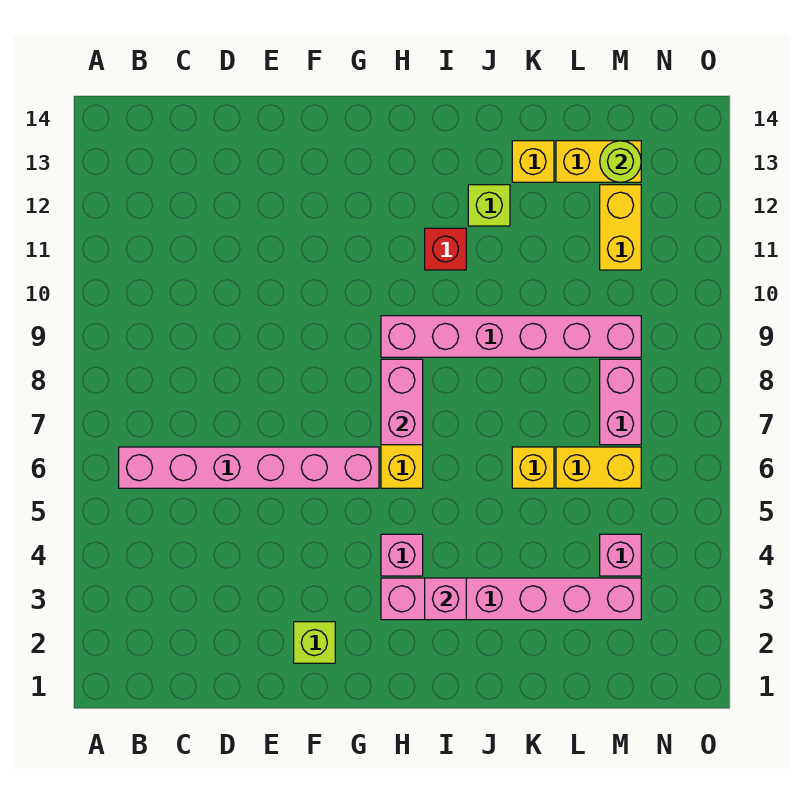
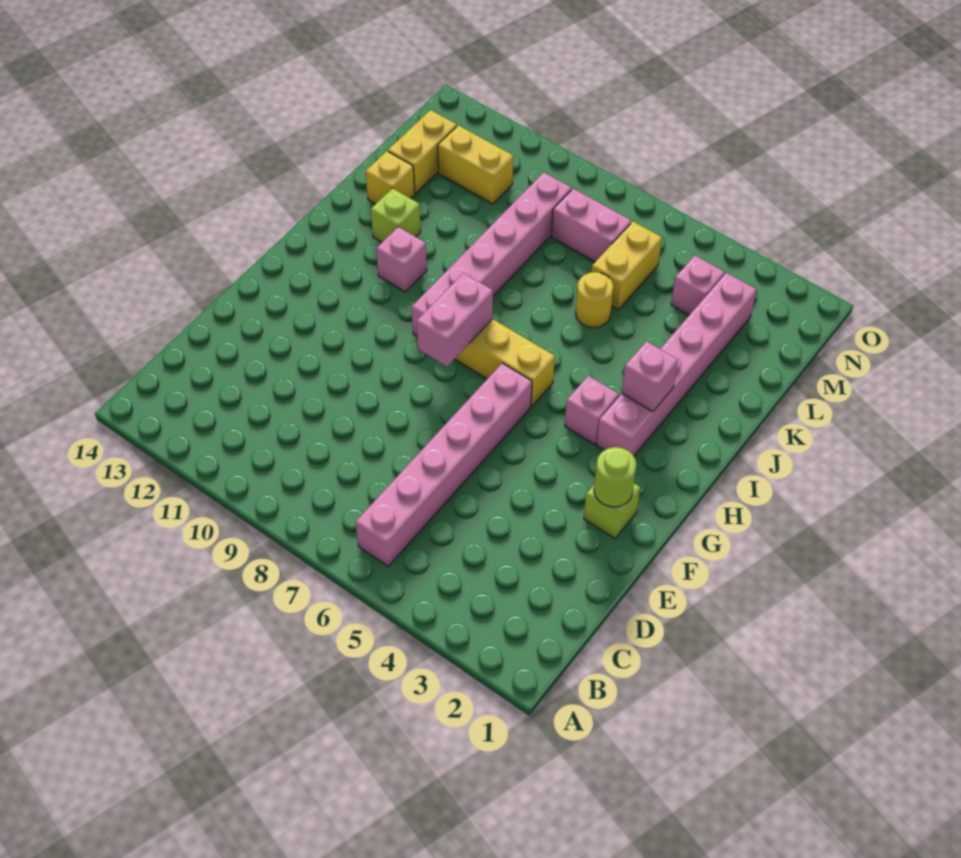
pink brick H7:H8 level 2 -> pink brick G8:H8 level 2
red brick I11 level 1 -> pink brick I11 level 1
yellow brick K6 level 1 -> yellow round brick K6 level 1
lime round brick M13 level 2 -> lime round brick F2 level 2

